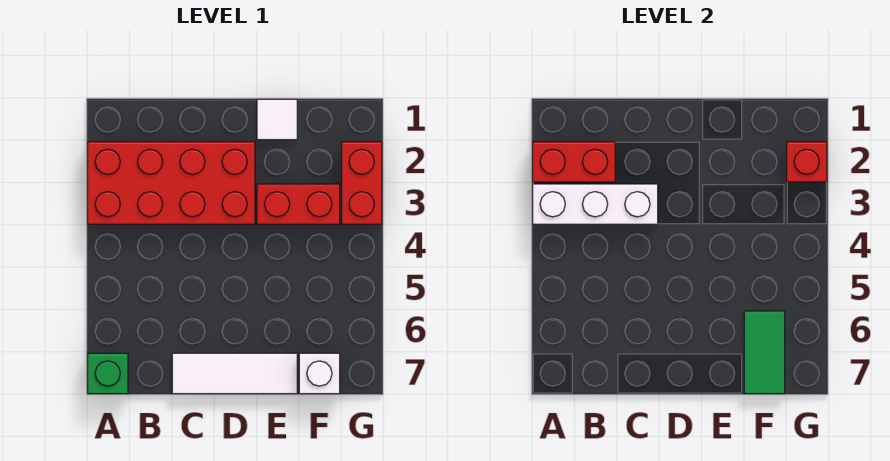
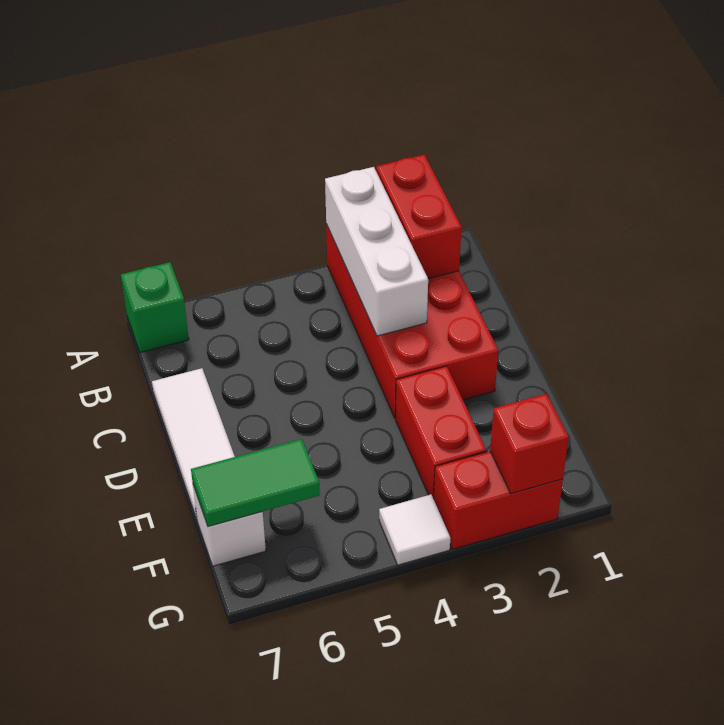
white tile E1 level 1 -> white tile G4 level 1

